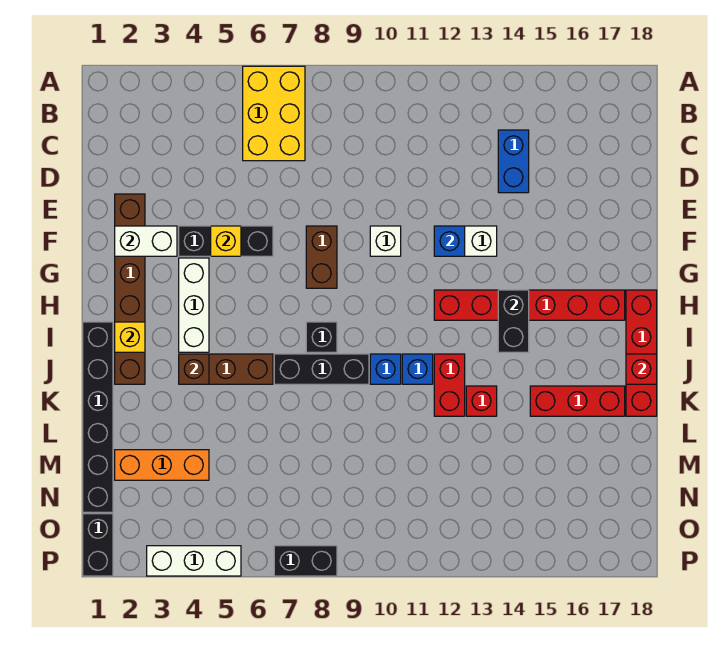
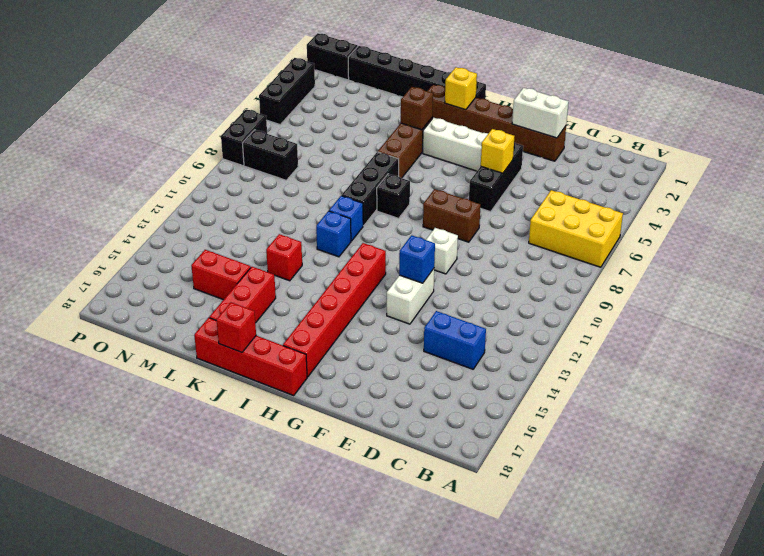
white brick F2:F3 level 2 -> white brick E2:F2 level 2
black brick H14:I14 level 2 -> black brick N8:O8 level 1
red brick J12:K12 level 1 -> red brick L15:M15 level 1
orange brick M2:M4 level 1 -> none
white brick P3:P5 level 1 -> black brick P3:P5 level 1

